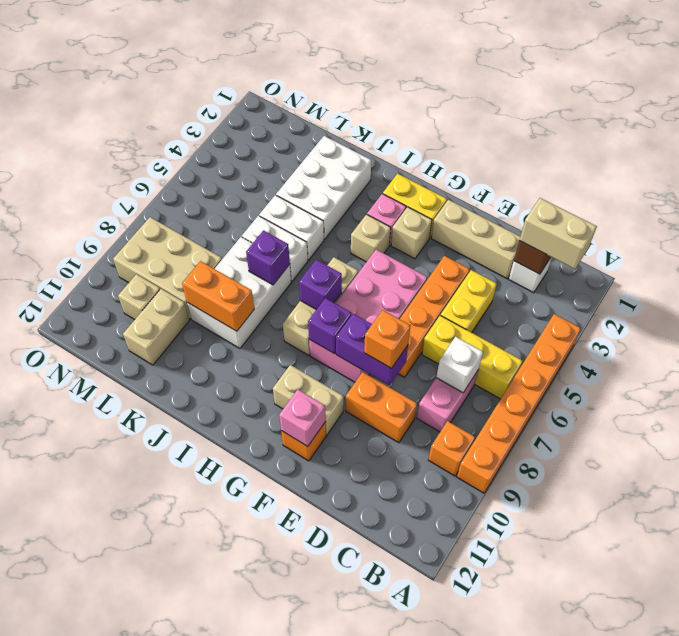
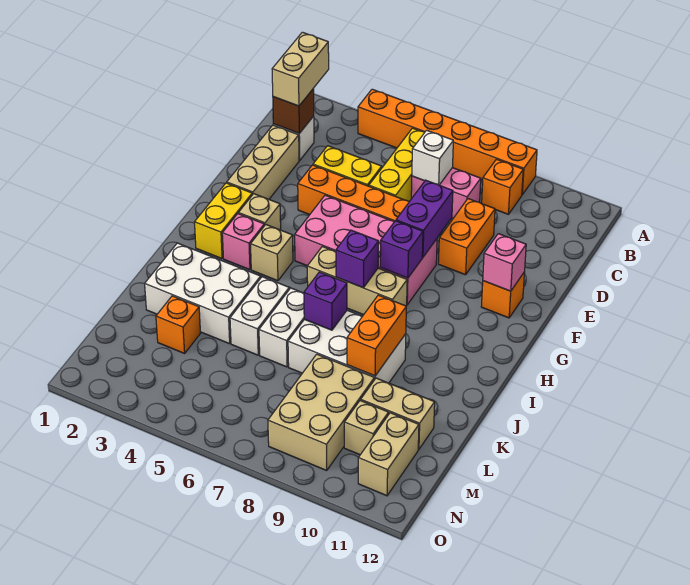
orange brick E8 level 3 -> orange brick L3 level 1
tan brick F10:G10 level 1 -> tan brick M11:N11 level 1

